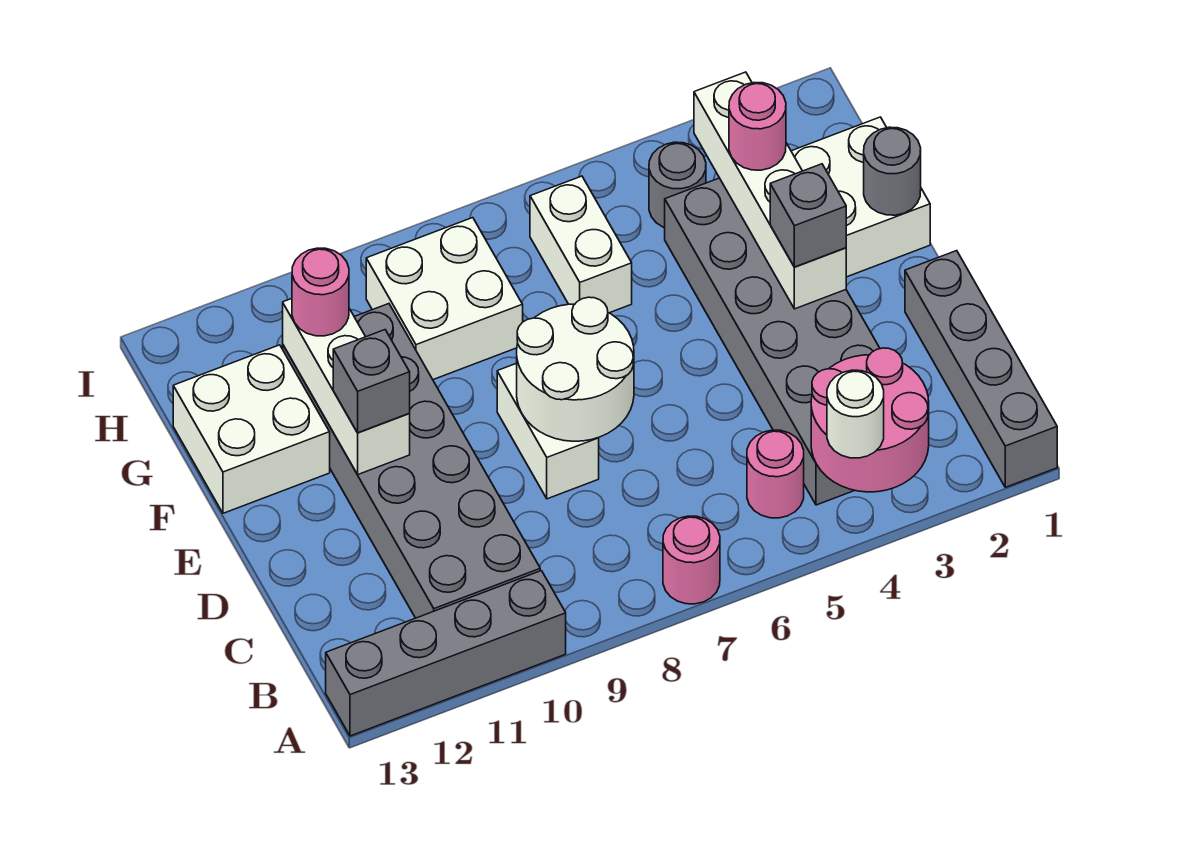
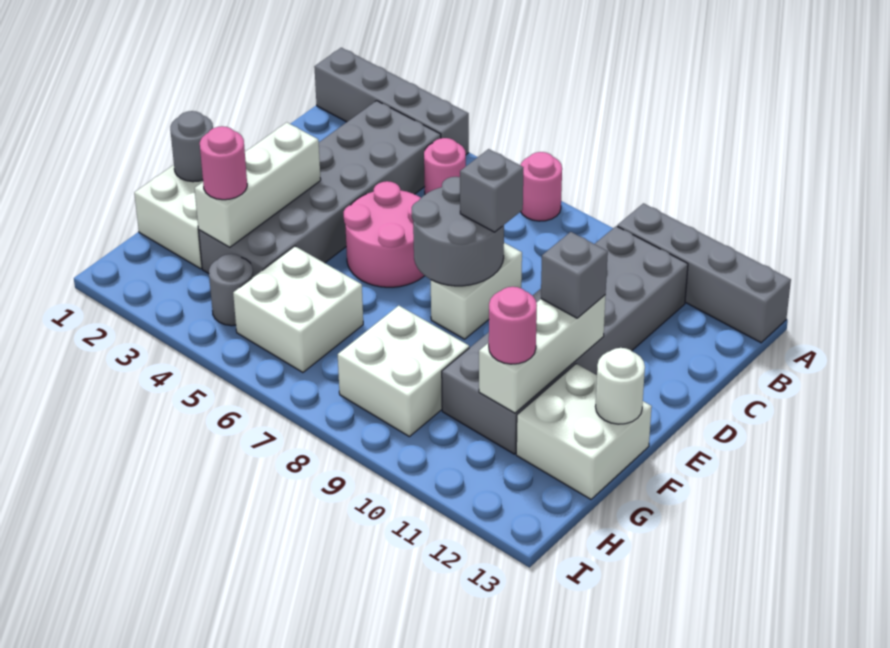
grey brick A1:D1 level 1 -> grey brick A1:A4 level 1
pink round brick A3:B4 level 2 -> pink round brick D5:E6 level 1
white round brick A4 level 3 -> white round brick F13 level 2
white round brick D7:E8 level 2 -> grey round brick D7:E8 level 2
white brick E3:H3 level 2 -> white brick E3:G3 level 2
grey brick E3 level 3 -> grey brick D8 level 3
white brick G6:H6 level 1 -> white brick G5:H6 level 1

